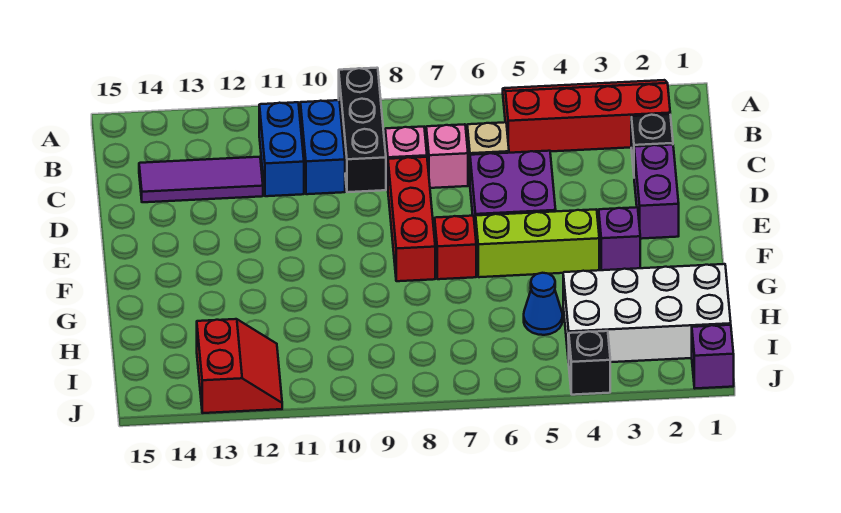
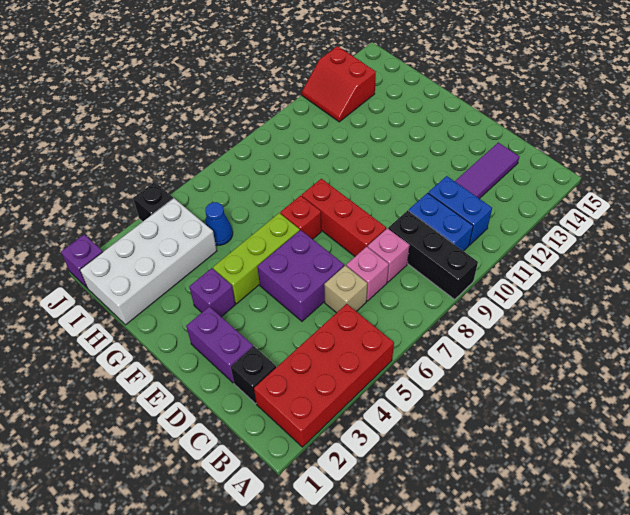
red slope A2:B5 level 1 top B -> red brick A2:B5 level 1

